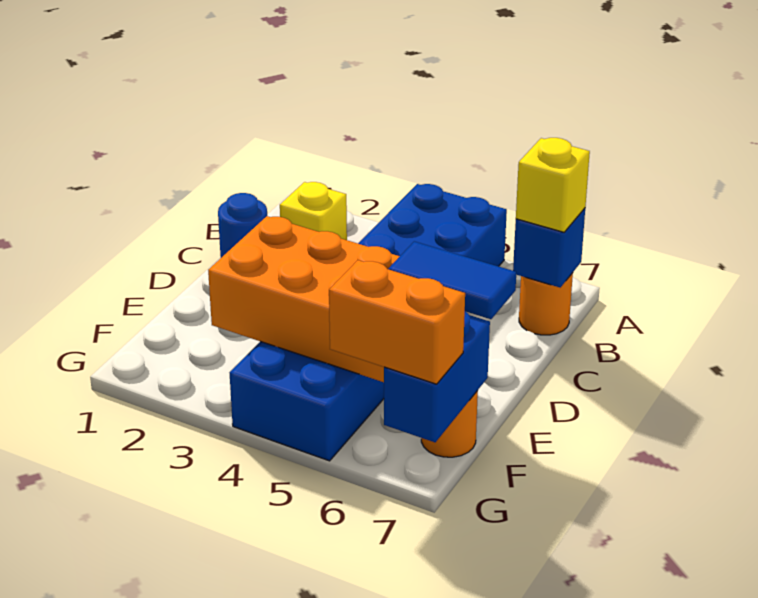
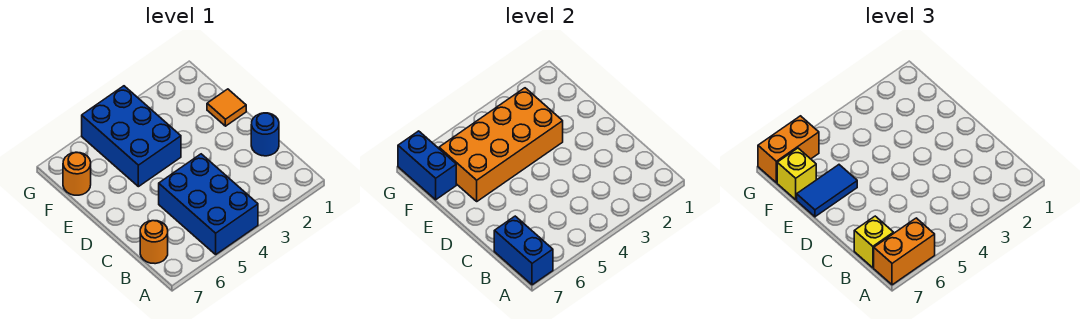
none -> orange brick A6:A7 level 3
yellow brick B2 level 1 -> yellow brick F7 level 3
blue brick B7 level 2 -> blue brick A7:B7 level 2
none -> orange tile E1 level 1

